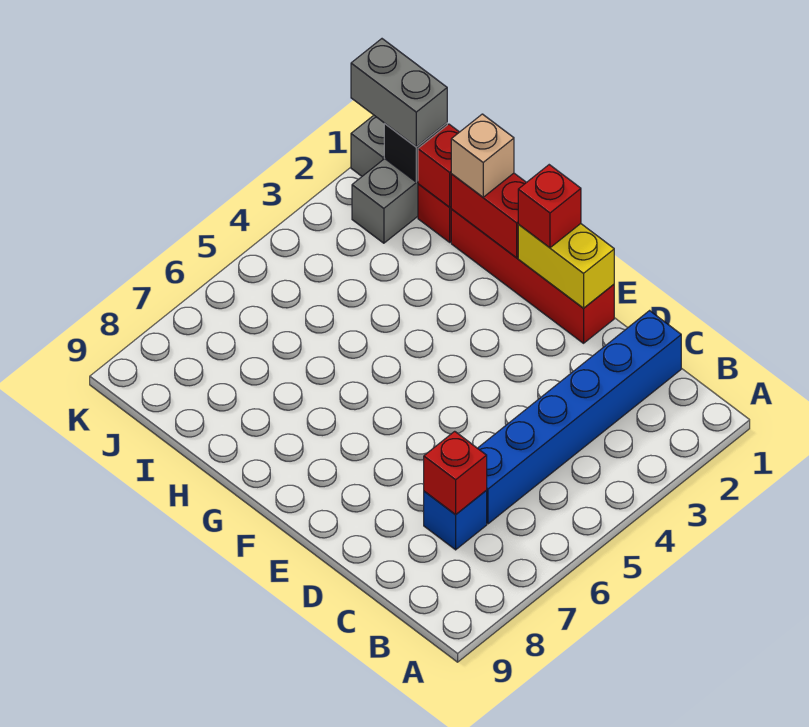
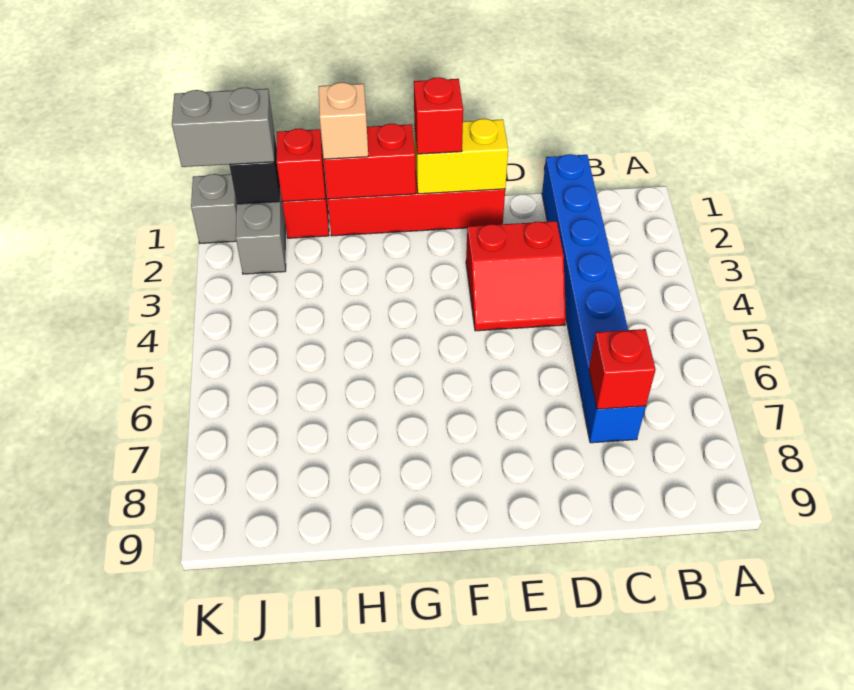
none -> red slope D3:E4 level 1 top 3

